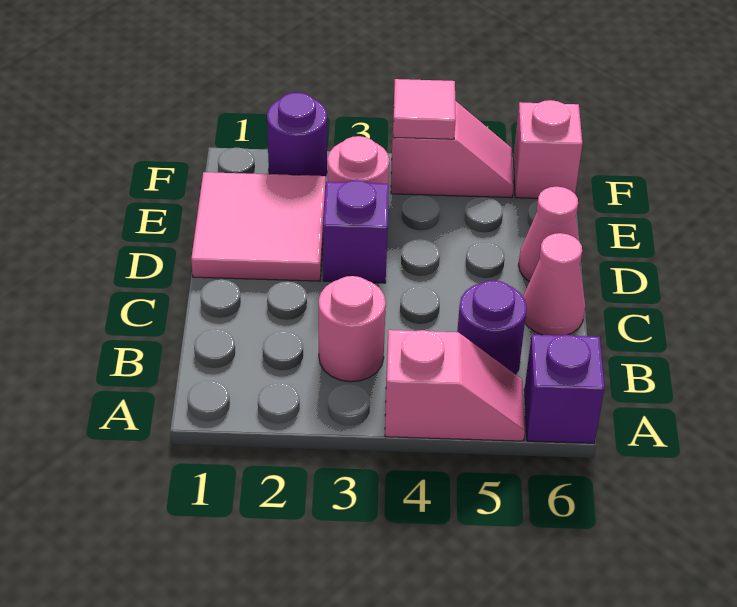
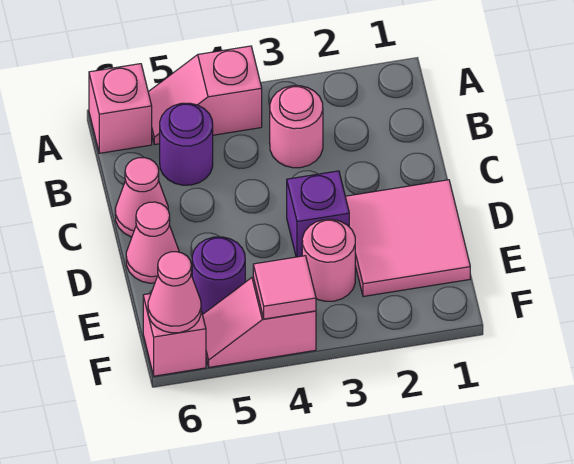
purple brick A6 level 1 -> pink brick A6 level 1
purple round brick F2 level 1 -> purple round brick E5 level 1
none -> pink cone F6 level 2

